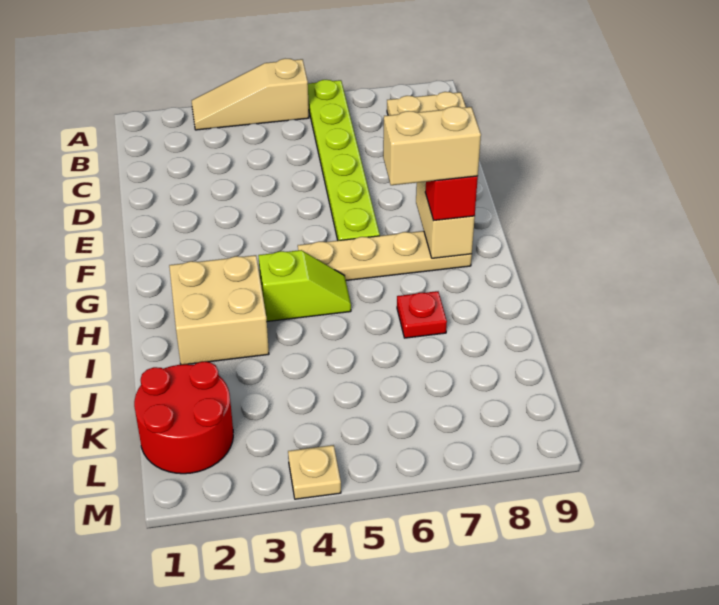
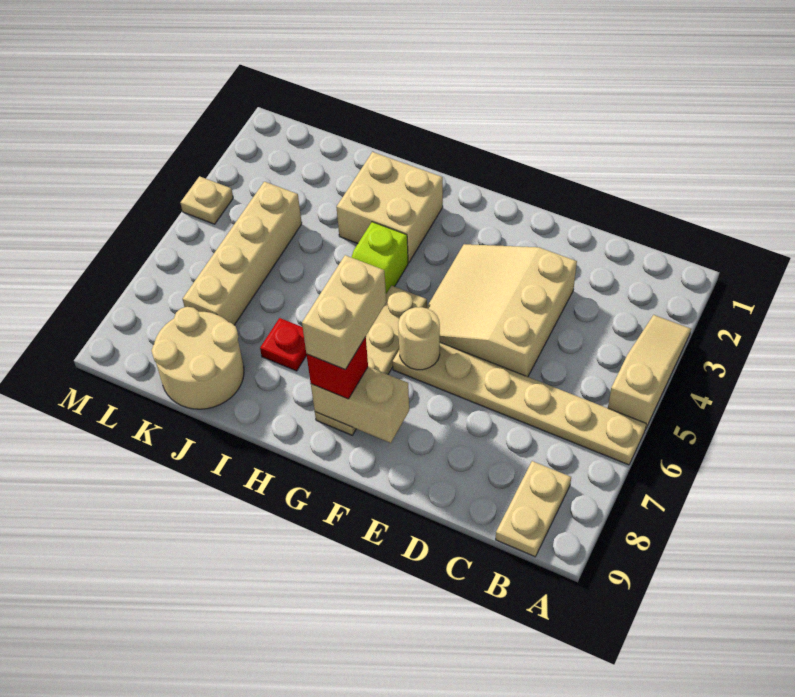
lime plate A6:F6 level 1 -> tan plate A6:F6 level 1
none -> tan slope D3:F5 level 1 top D
none -> tan round brick F6 level 2
none -> tan round brick J8:K9 level 1
red round brick K1:L2 level 1 -> none
none -> tan brick K4:K7 level 1

